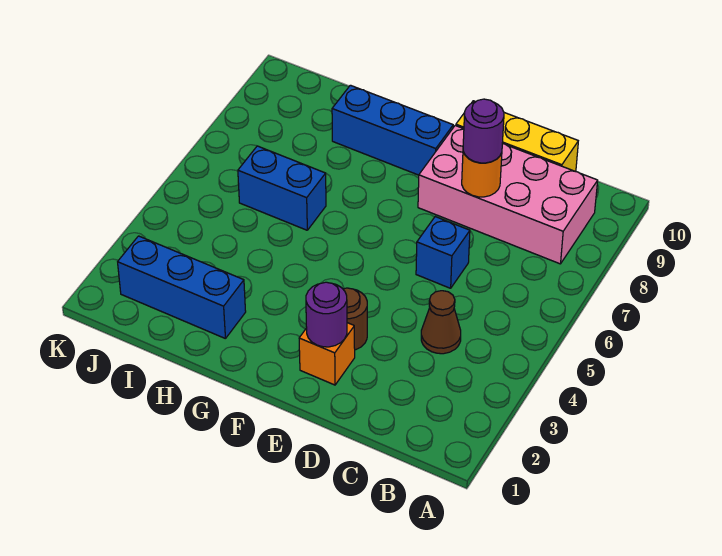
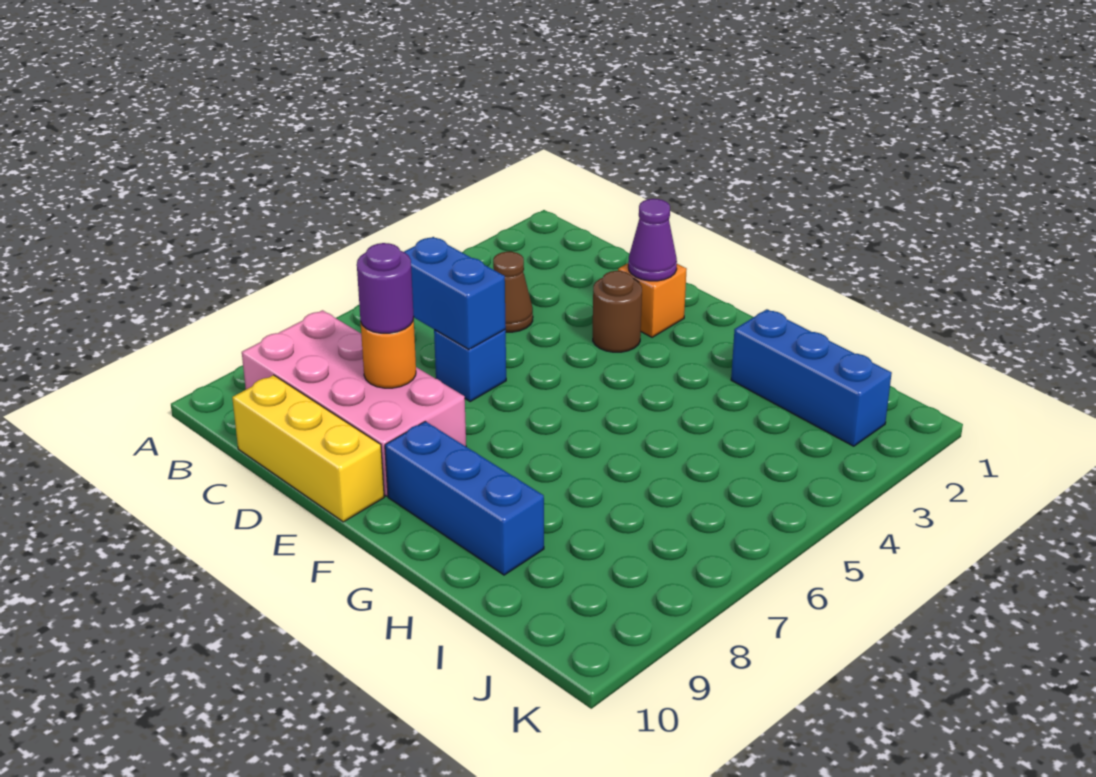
purple round brick E2 level 2 -> purple cone E2 level 2
blue brick H6:I6 level 1 -> blue brick C6:D6 level 2

